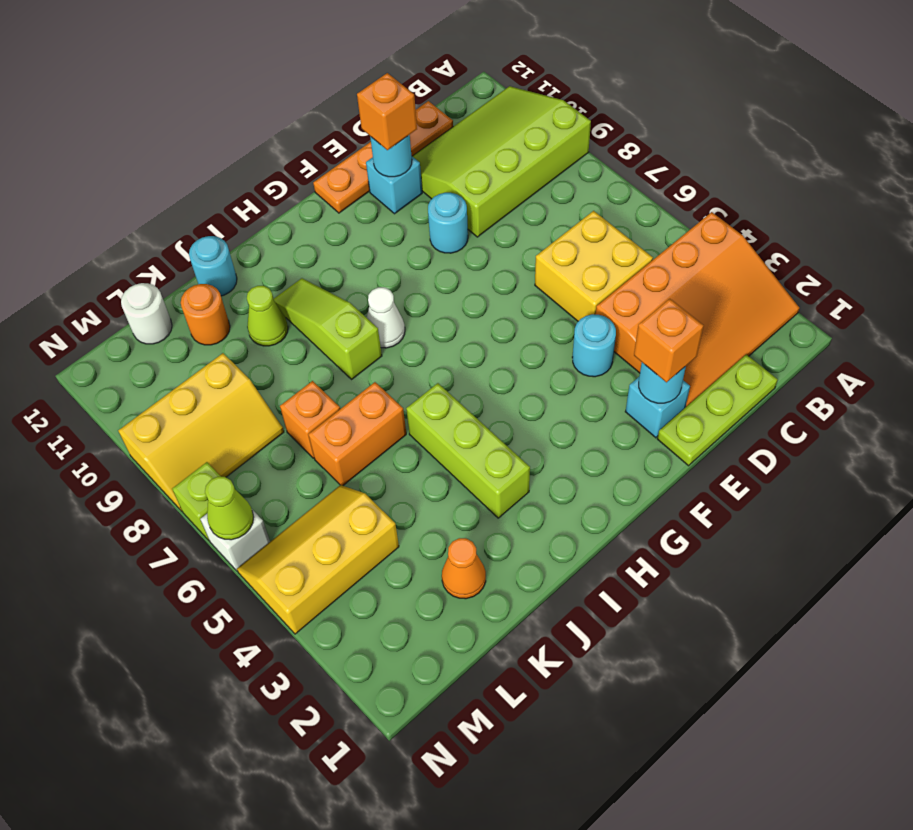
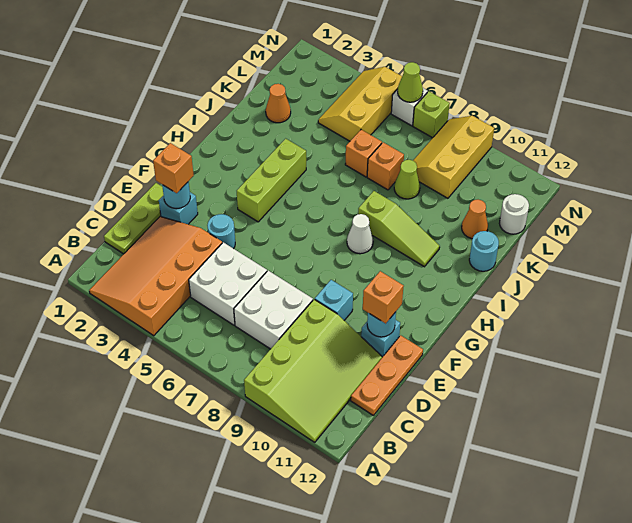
yellow brick C5:D6 level 1 -> white brick C5:D6 level 1
none -> white brick C7:D8 level 1
orange plate C12:F12 level 1 -> orange plate C12:E12 level 1
cyan round brick E9 level 1 -> cyan brick E9 level 1
lime brick I3:I5 level 1 -> lime brick G4:I4 level 1
orange brick J6:K6 level 1 -> orange brick K6 level 1
lime cone J10 level 1 -> lime cone K8 level 1
orange round brick K11 level 1 -> orange cone K11 level 1
yellow slope L4:N5 level 1 top 4 -> yellow slope L4:N5 level 1 top 5

